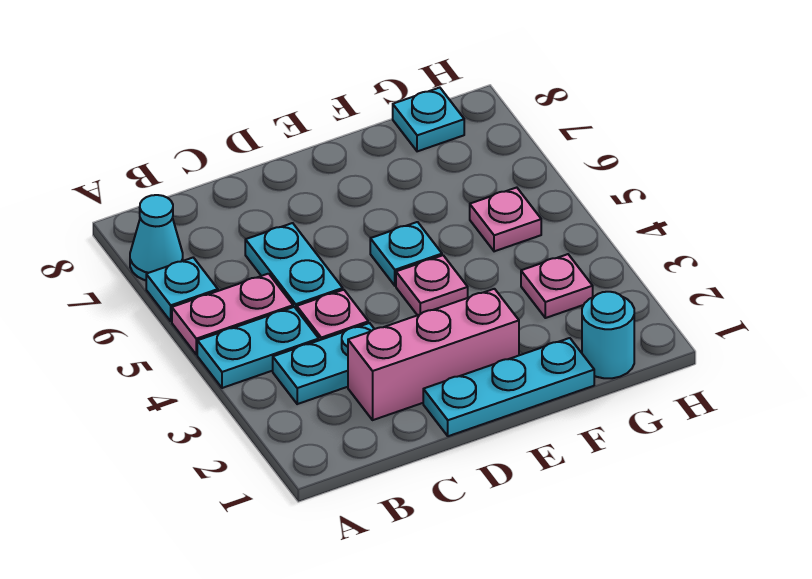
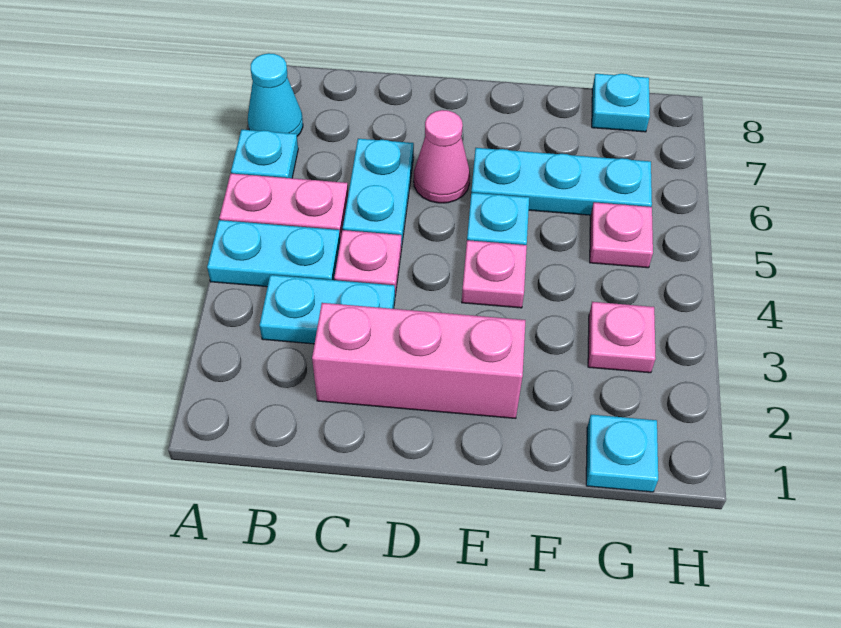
cyan plate D1:F1 level 1 -> cyan plate E6:G6 level 1
none -> pink cone D6 level 1
cyan round brick G1 level 1 -> cyan plate G1 level 1

